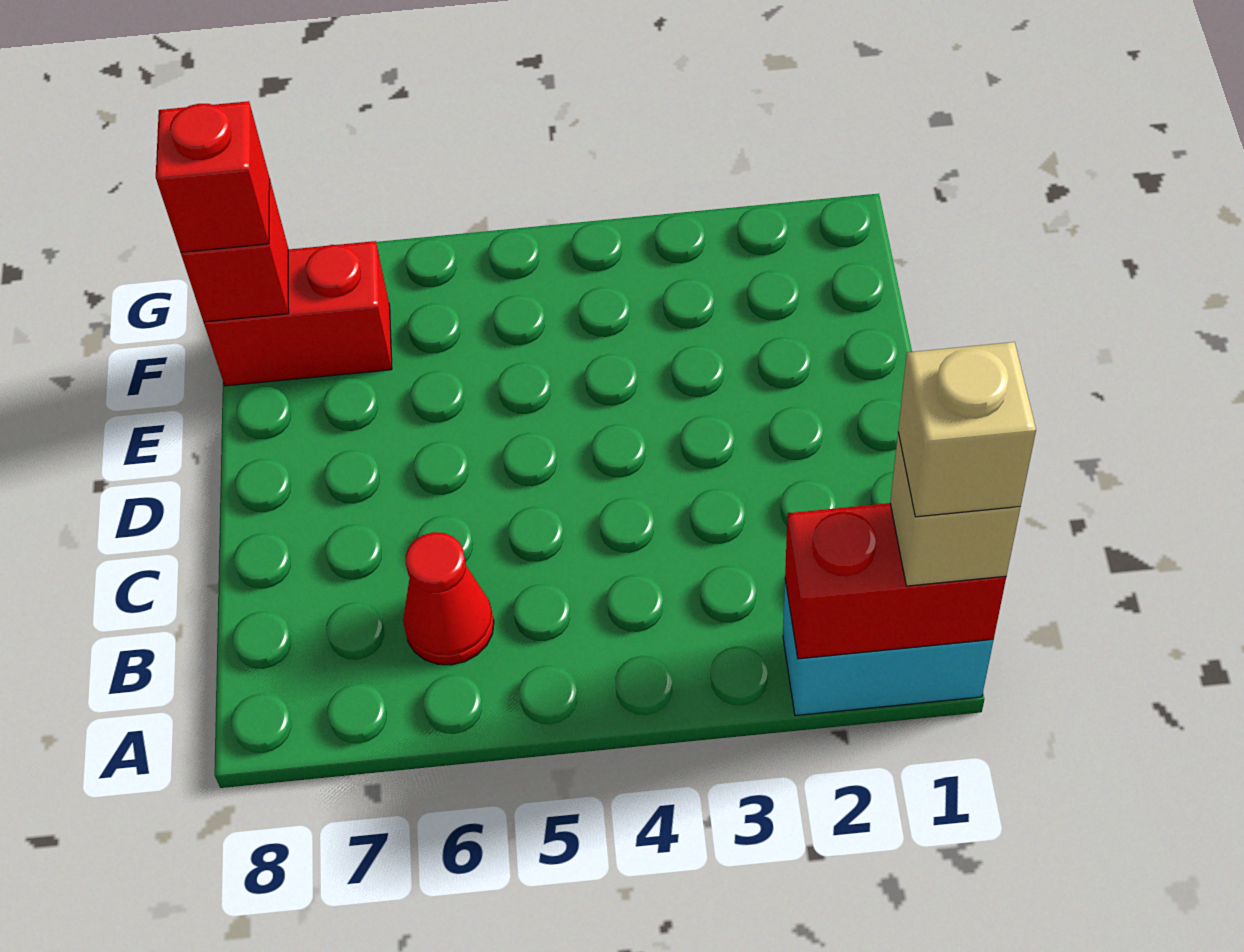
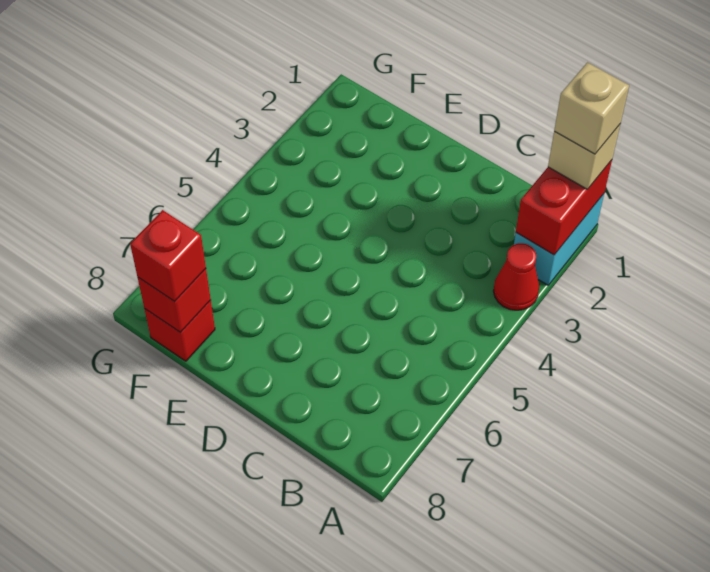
red cone B6 level 1 -> red cone A3 level 1
red brick F7:F8 level 1 -> red brick F8 level 1

